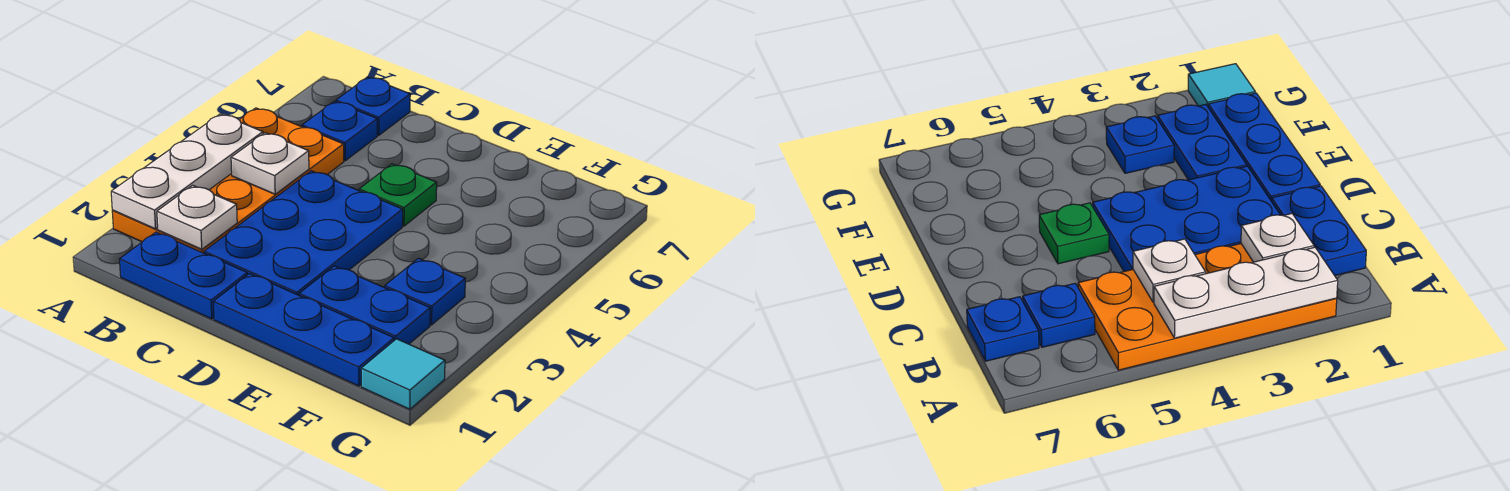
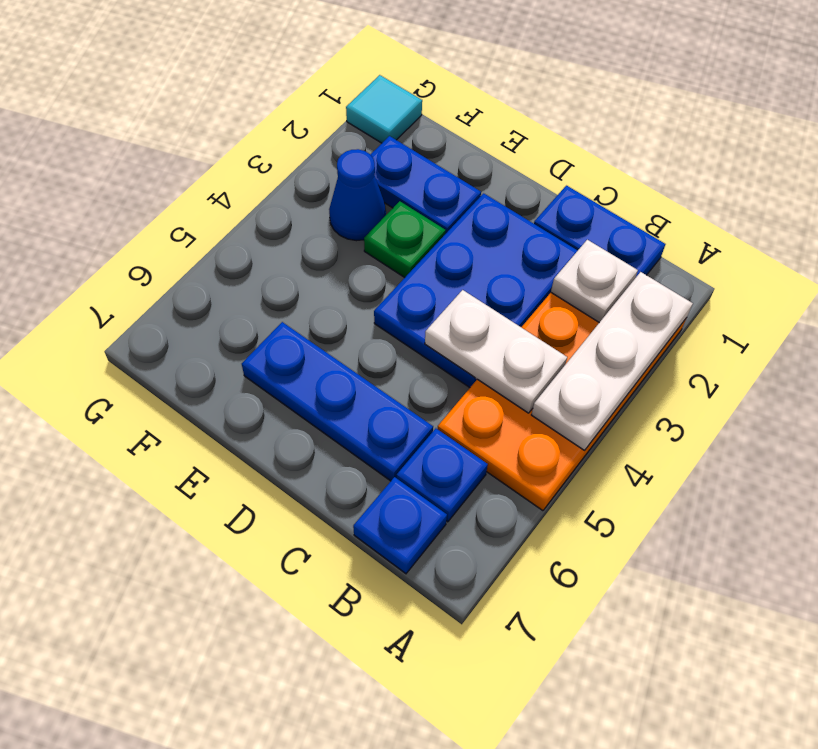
white plate B4 level 2 -> white plate B4:C4 level 2
blue plate D1:F1 level 1 -> blue plate C6:E6 level 1
green plate D5 level 1 -> green plate E3 level 1
blue plate F3 level 1 -> blue cone F3 level 1

